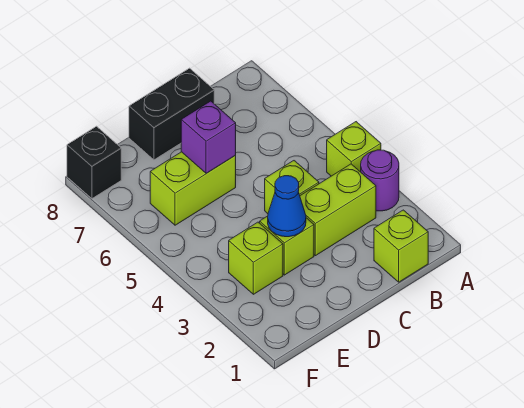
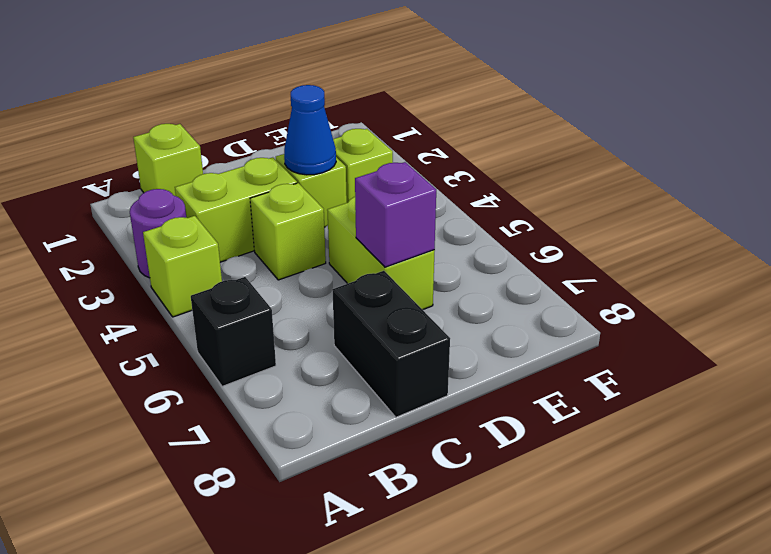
black brick C8:D8 level 1 -> black brick C7:C8 level 1
lime brick D6:E6 level 1 -> lime brick D5:D6 level 1
black brick F8 level 1 -> black brick A6 level 1

